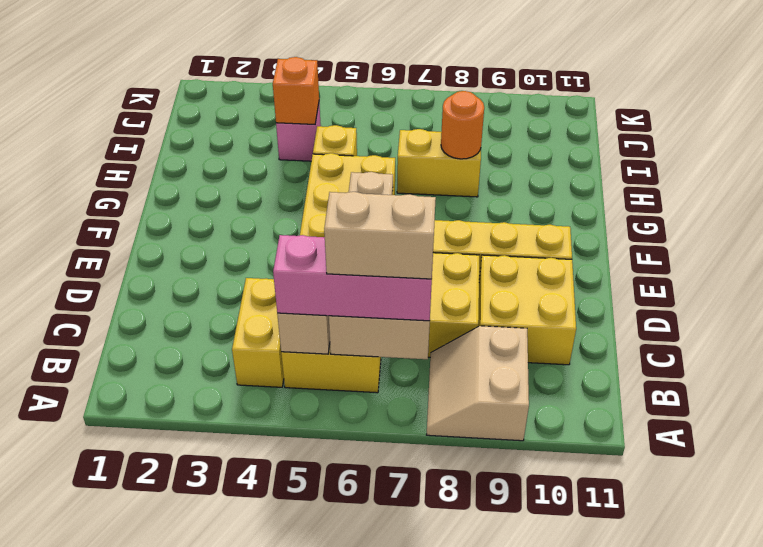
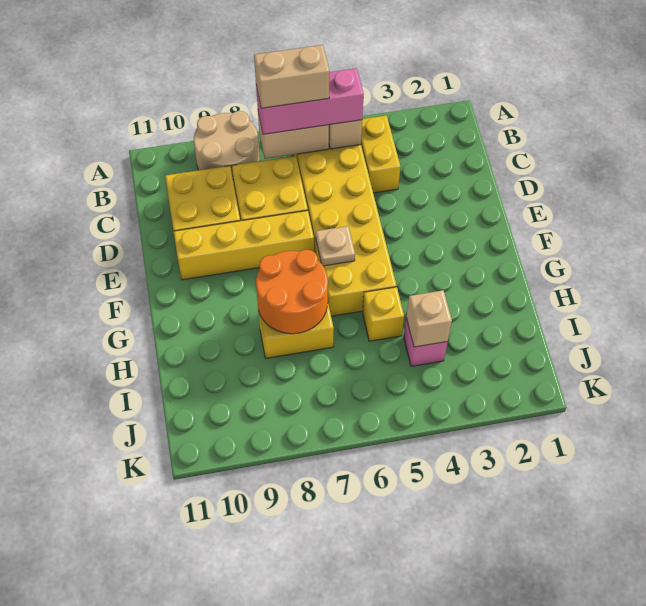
tan slope A8:B9 level 1 top 9 -> tan round brick A8:B9 level 1
orange round brick H8 level 2 -> orange round brick G7:H8 level 2
orange brick I4 level 2 -> tan brick I4 level 2

